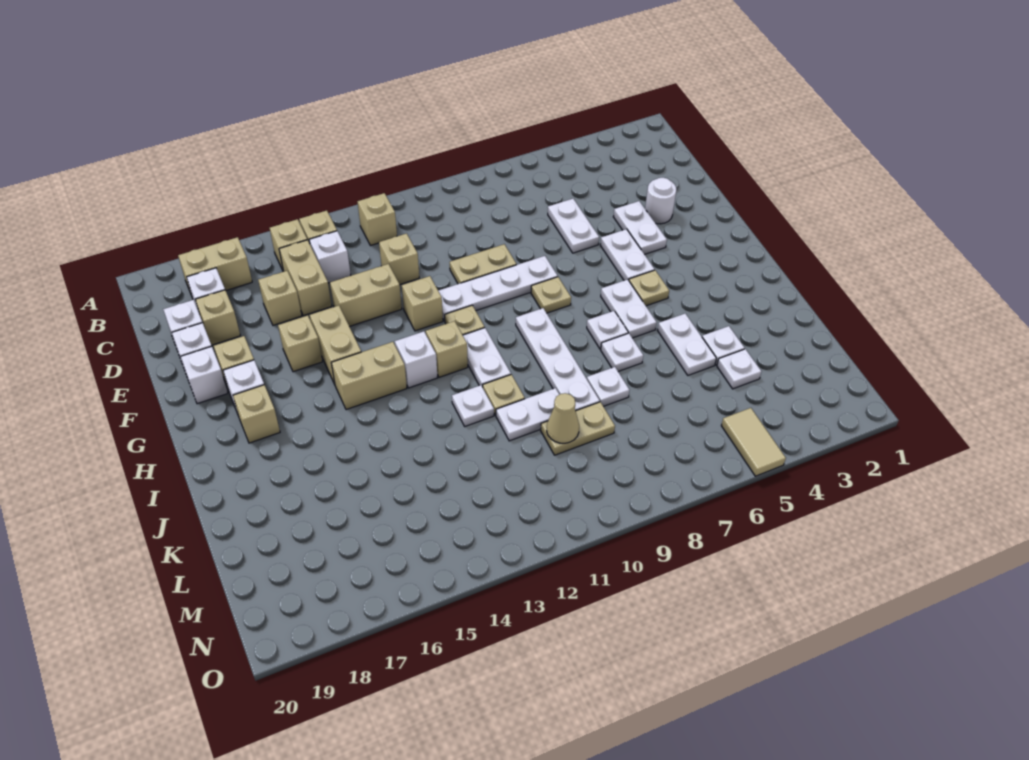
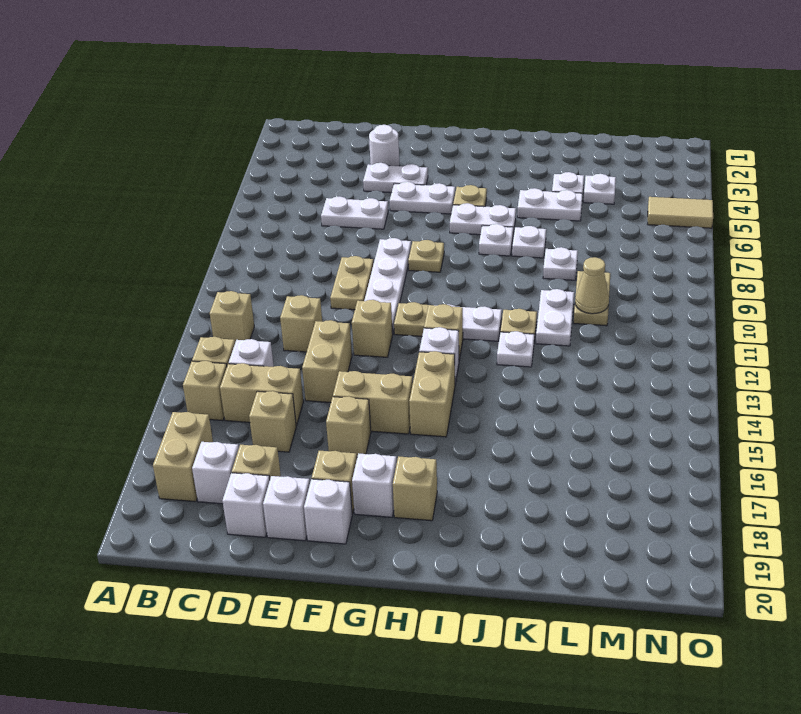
white plate H9:K9 level 1 -> none

